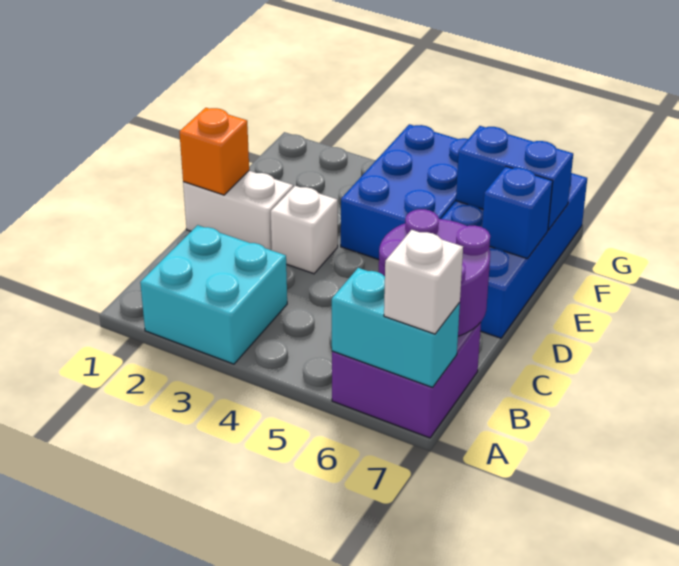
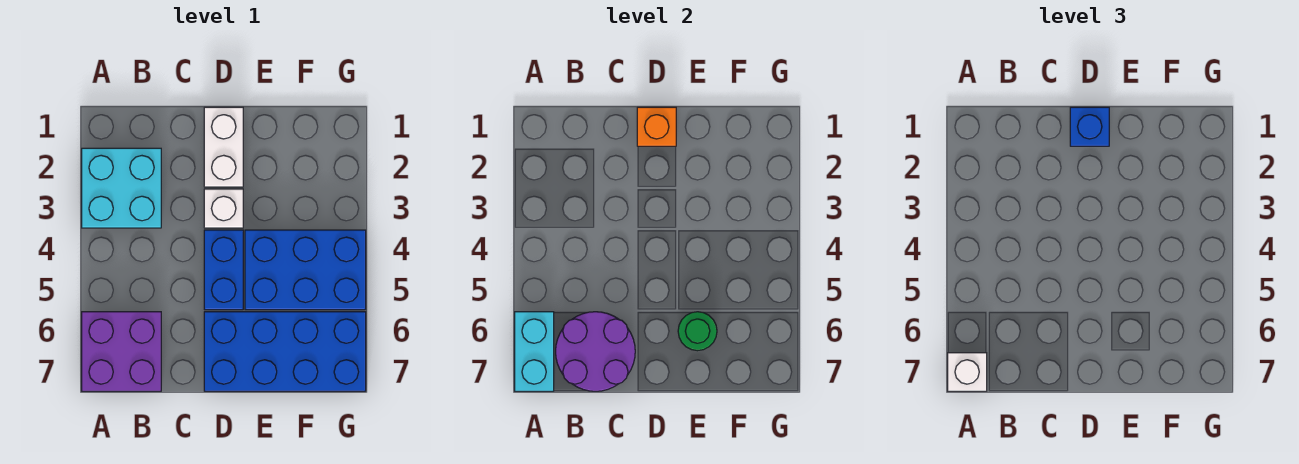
none -> green round brick E6 level 2
blue brick E7 level 2 -> blue brick D1 level 3
blue brick F6:F7 level 2 -> blue brick D4:D5 level 1

